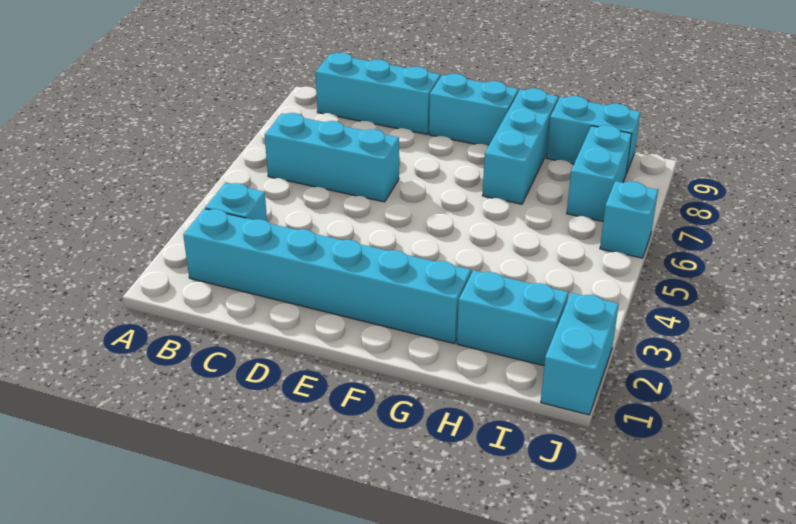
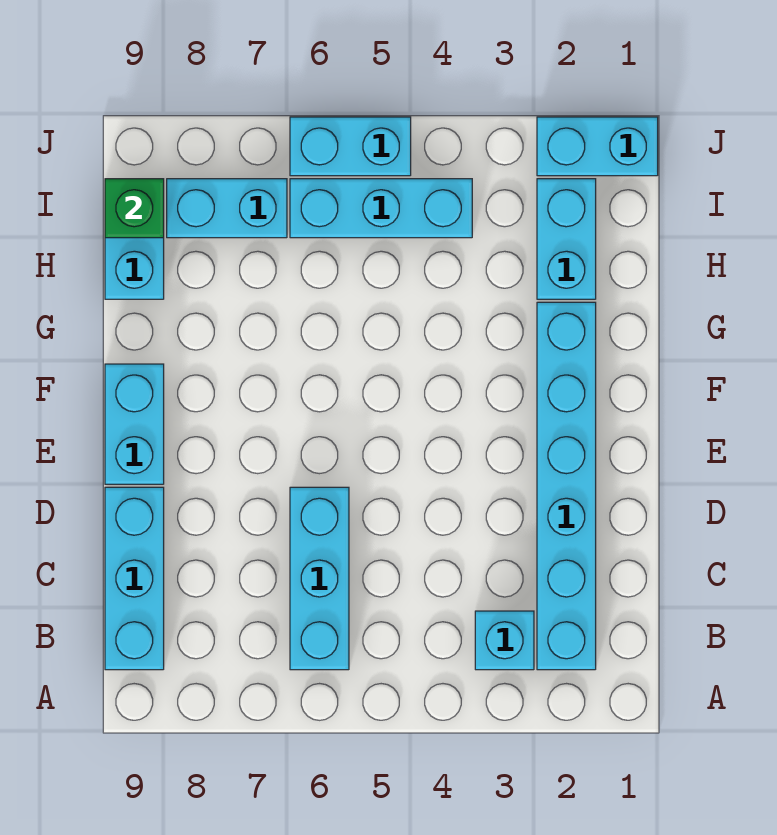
cyan brick G7:G9 level 1 -> cyan brick I4:I6 level 1
none -> green brick I9 level 2
cyan brick J6 level 1 -> cyan brick J5:J6 level 1

